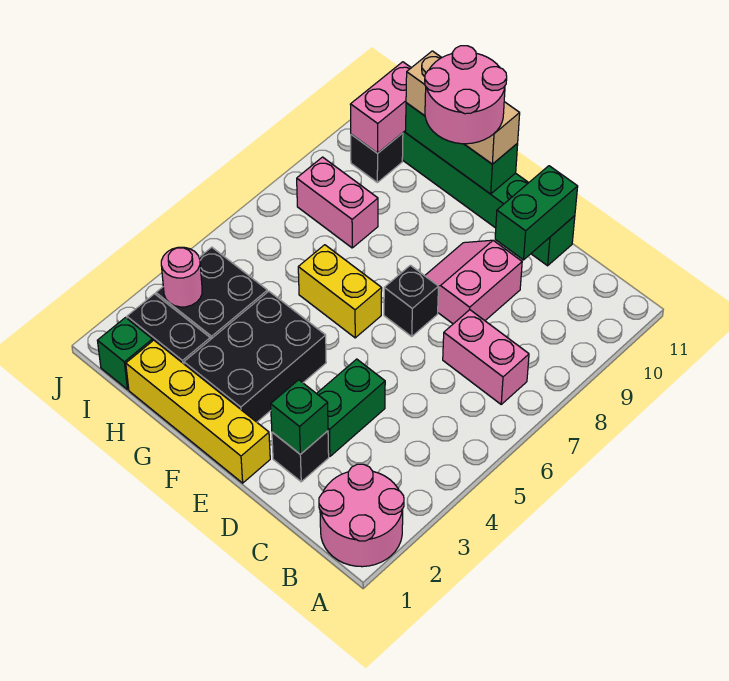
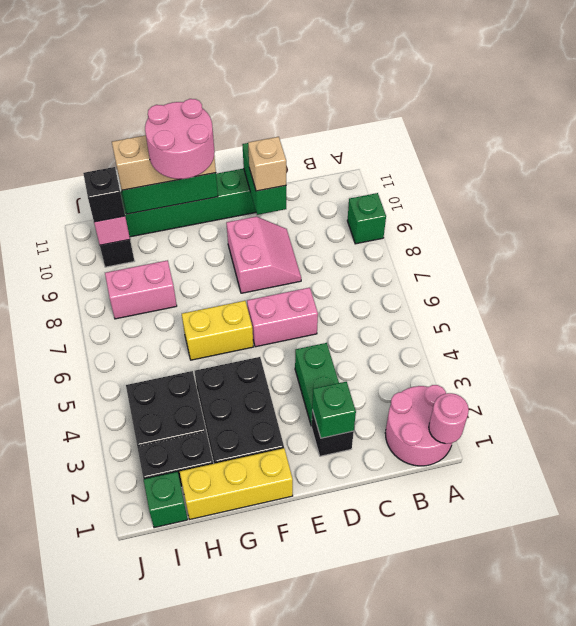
none -> green brick A9 level 1
pink brick B7:C7 level 1 -> pink brick D6:E6 level 1
pink slope D8:E9 level 1 top D -> pink slope D8:E9 level 1 top E
none -> tan brick D10 level 3
yellow brick E1:H1 level 1 -> yellow brick F1:H1 level 1
black brick E7 level 1 -> black brick I10 level 3
pink round brick I3 level 2 -> pink round brick A1 level 2

